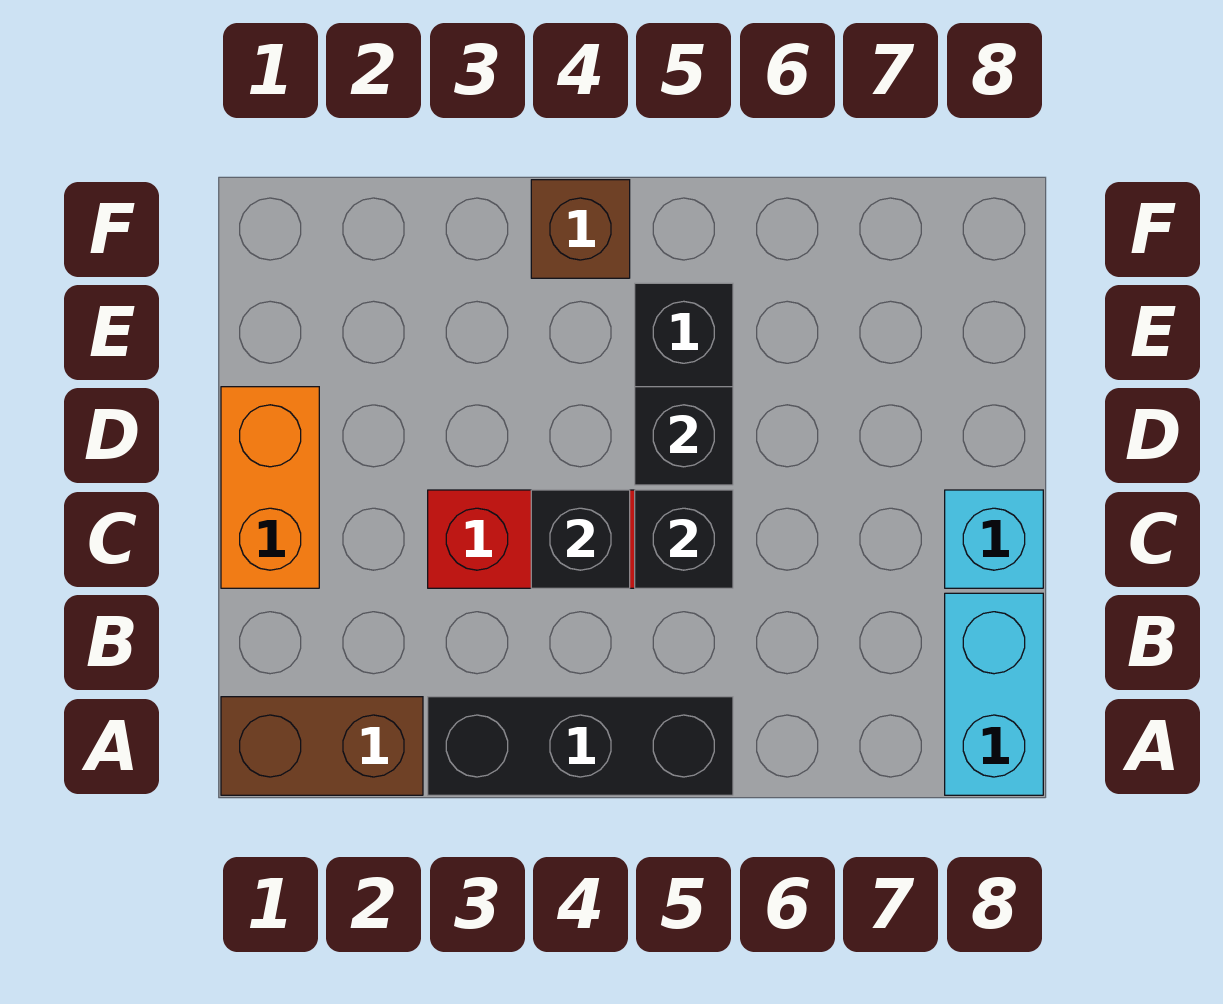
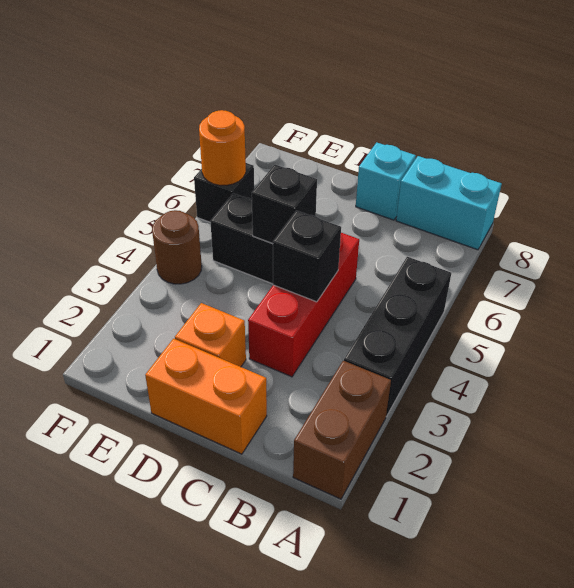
black brick C5 level 2 -> black brick F6 level 1
none -> orange brick D2 level 1
brown brick F4 level 1 -> brown round brick F4 level 1
none -> orange round brick F6 level 2

